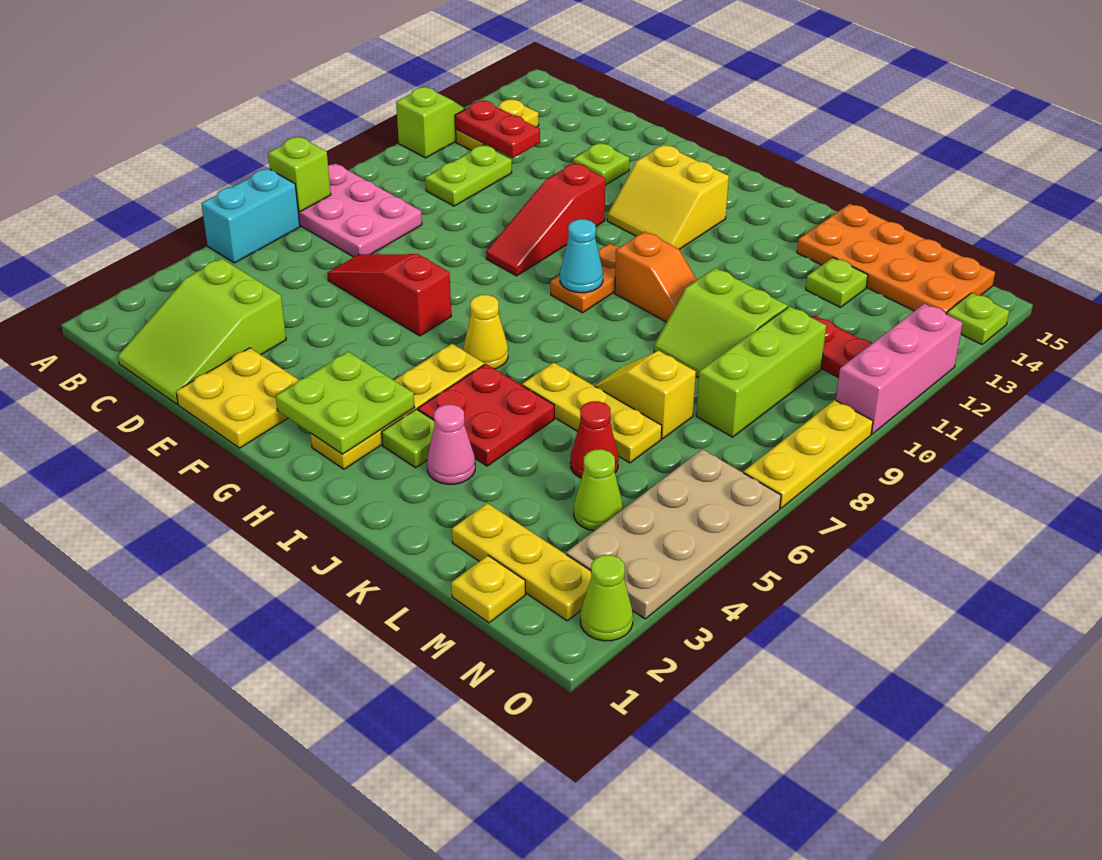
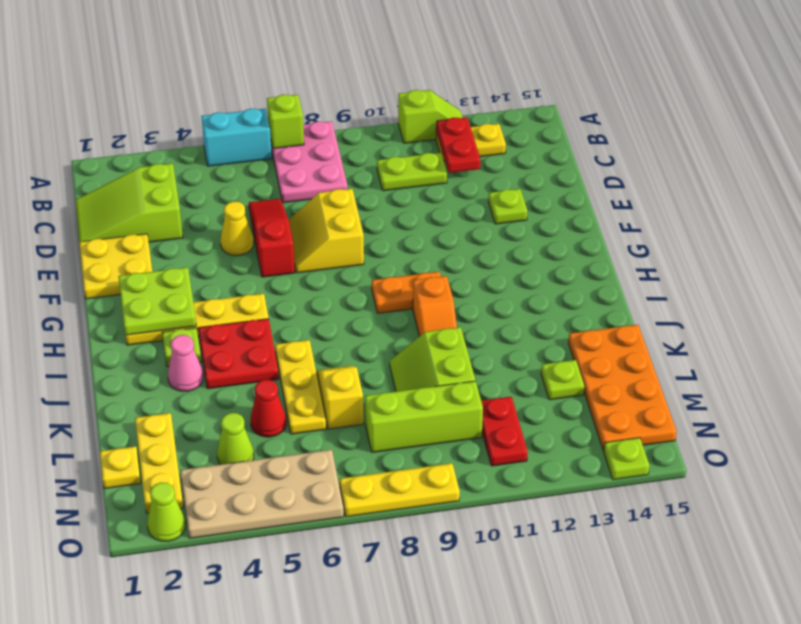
red slope F9:F11 level 1 top 11 -> none
yellow slope G12:H13 level 1 top 13 -> yellow slope E7:F8 level 1 top 8
yellow cone H6 level 1 -> yellow cone E5 level 1
cyan cone H9 level 2 -> none
pink brick O10:O12 level 1 -> none

